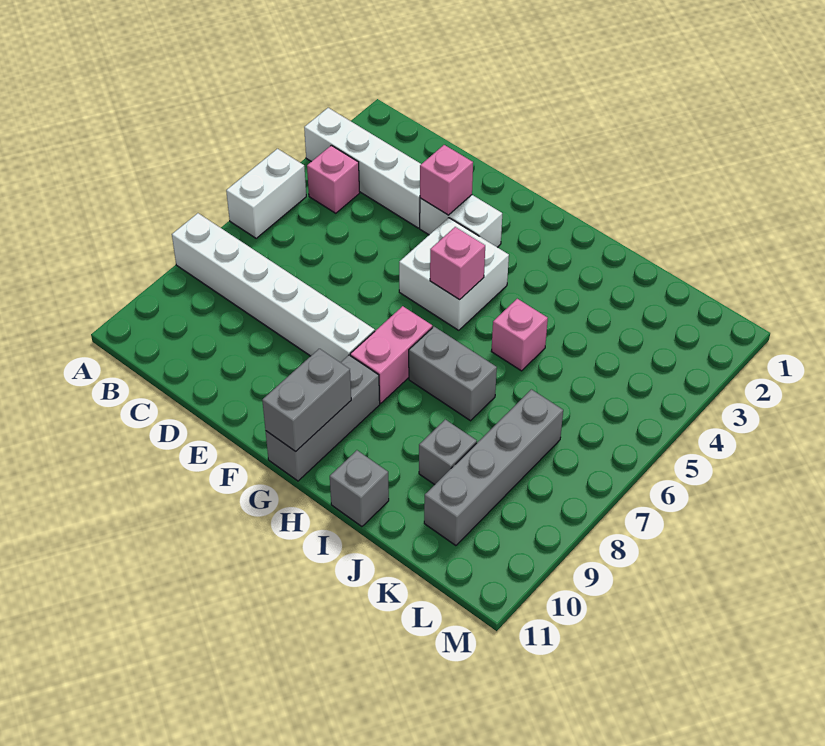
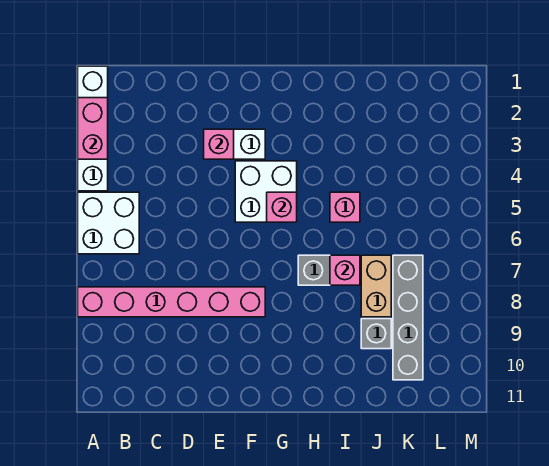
white brick A3:D3 level 1 -> white brick A1:A4 level 1
white brick A5:A6 level 1 -> white brick A5:B6 level 1
white brick A8:F8 level 1 -> pink brick A8:F8 level 1
pink brick B4 level 1 -> pink brick I7 level 2
pink brick G7:G8 level 1 -> pink brick A2:A3 level 2
grey brick G9:G11 level 1 -> none
grey brick G10:G11 level 2 -> none
grey brick I11 level 1 -> none
none -> tan brick J7:J8 level 1

